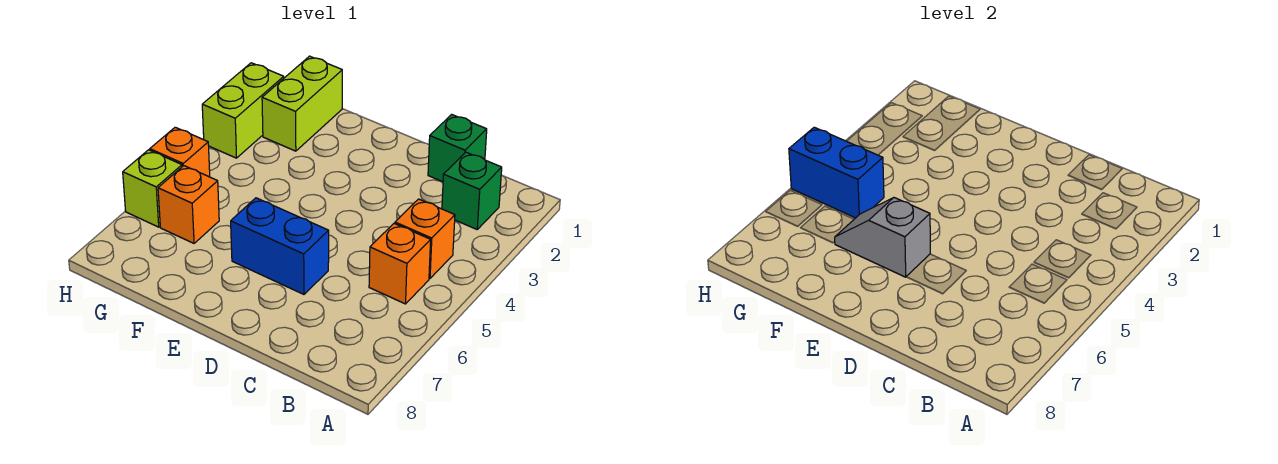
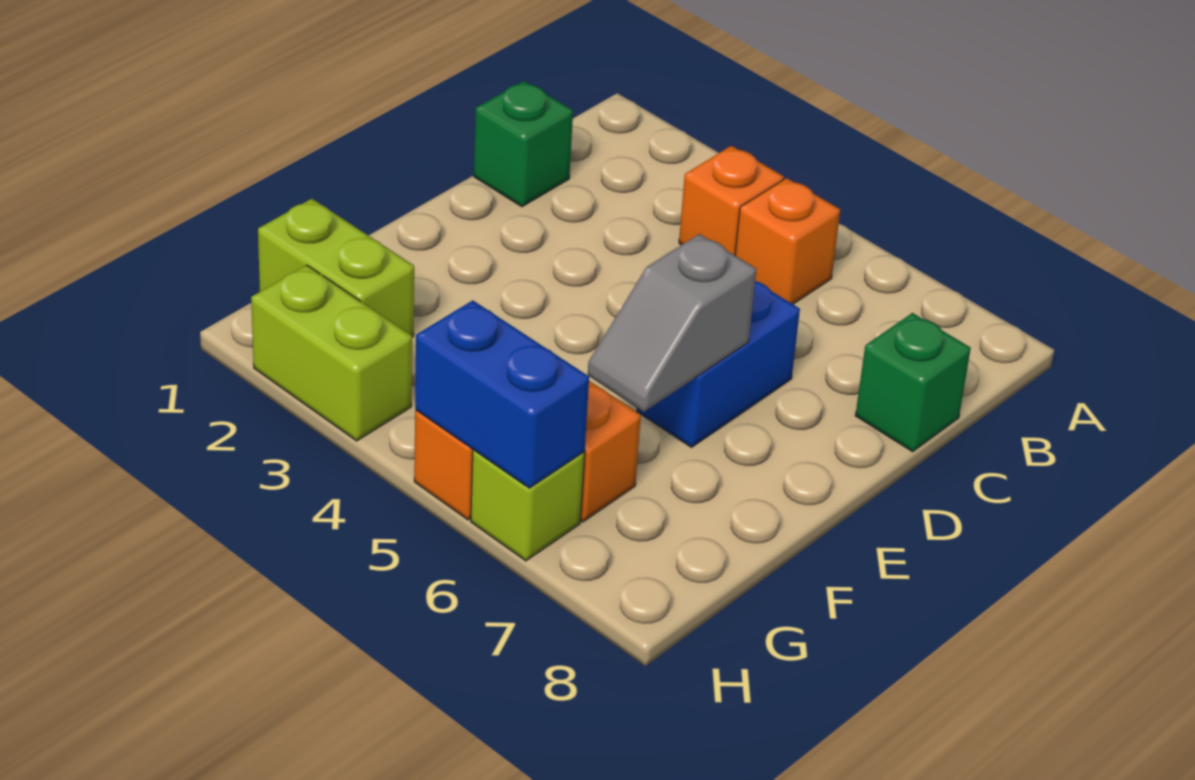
green brick B2 level 1 -> green brick C8 level 1
blue brick G5:H5 level 2 -> blue brick H5:H6 level 2

